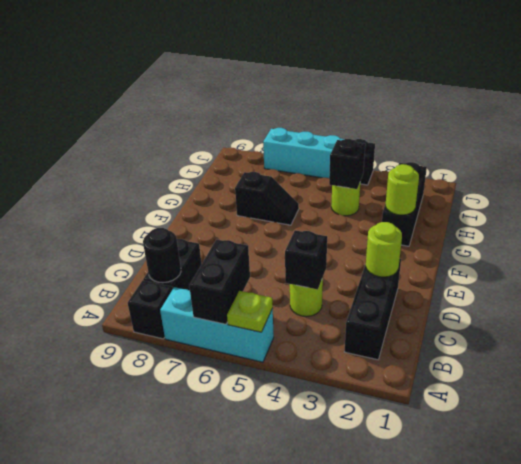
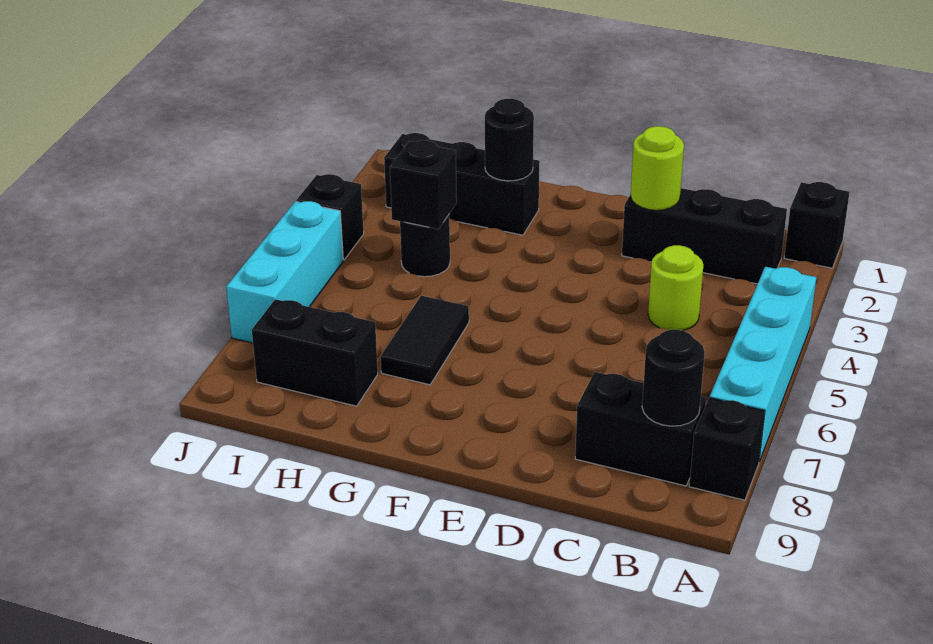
cyan brick A5:A7 level 1 -> cyan brick A4:A7 level 1
lime plate A5 level 2 -> none
black brick A6:B6 level 2 -> black brick H8:I8 level 1
black brick C4 level 2 -> black brick A1 level 1
lime round brick G2 level 2 -> black round brick G2 level 2
black slope G6:G7 level 1 top 7 -> black tile G6:G7 level 1
lime round brick H4 level 1 -> black round brick H4 level 1

